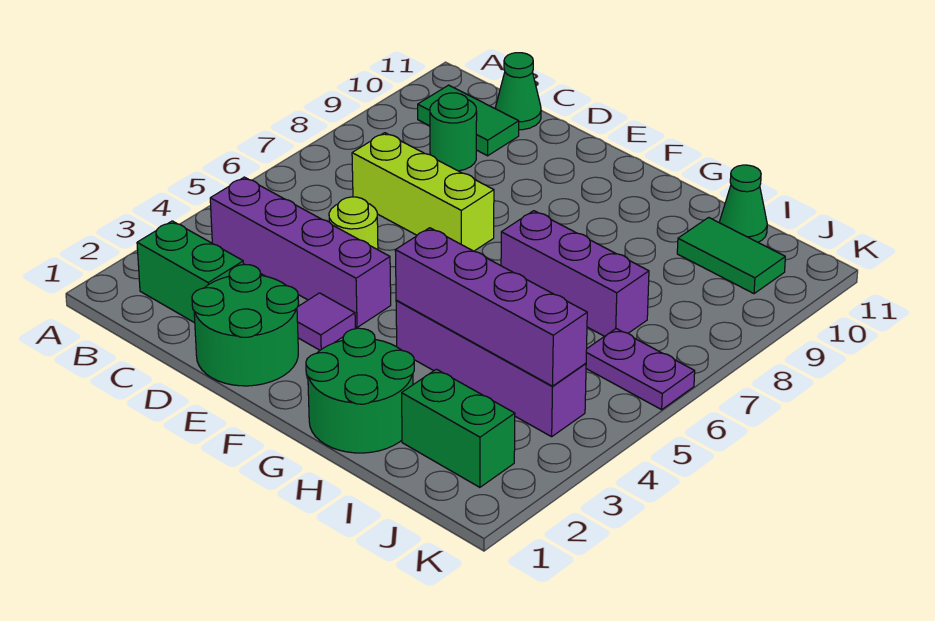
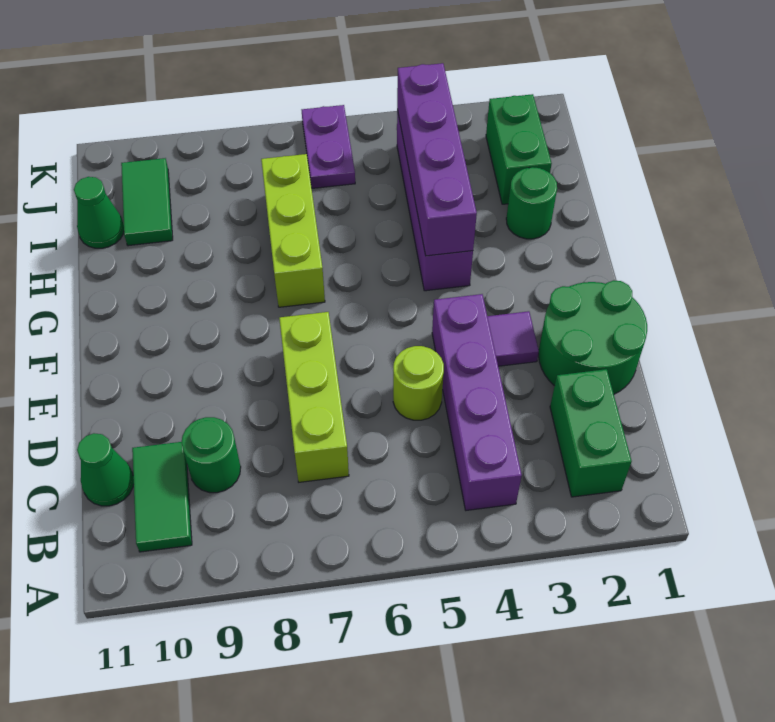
green round brick G1:H2 level 1 -> green round brick H2 level 1
purple brick G7:I7 level 1 -> lime brick G7:I7 level 1

